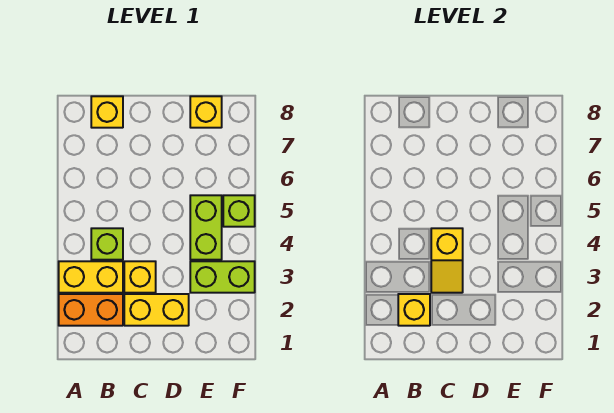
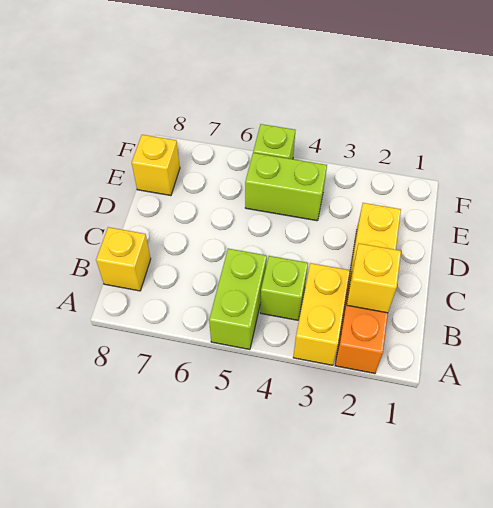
yellow brick C3 level 1 -> none
yellow slope C3:C4 level 2 top 4 -> none
lime brick E3:F3 level 1 -> lime brick A5:B5 level 1

